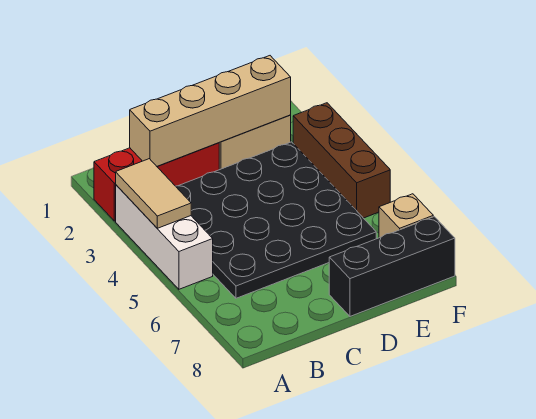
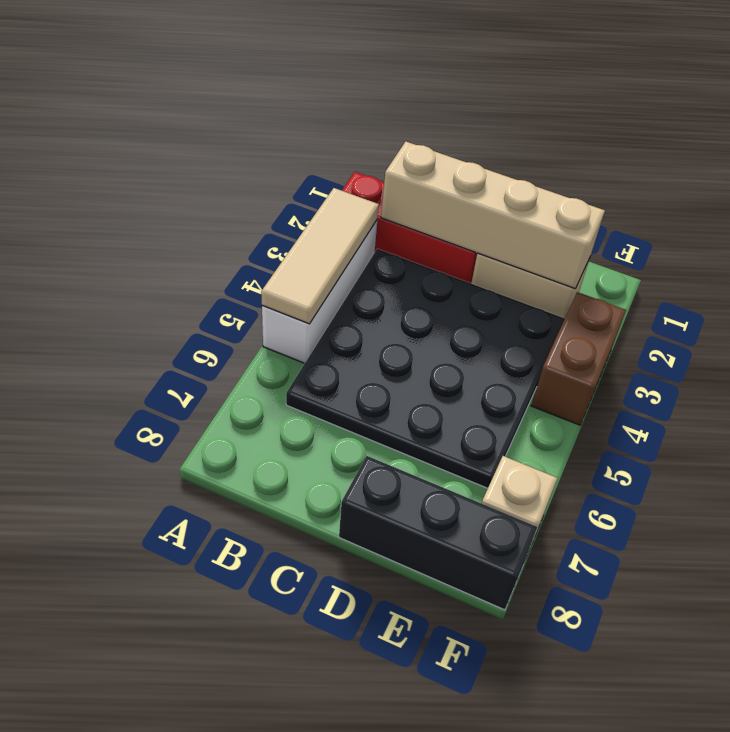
tan tile A3:A4 level 2 -> tan tile A3:A5 level 2
brown brick F3:F5 level 1 -> brown brick F3:F4 level 1

